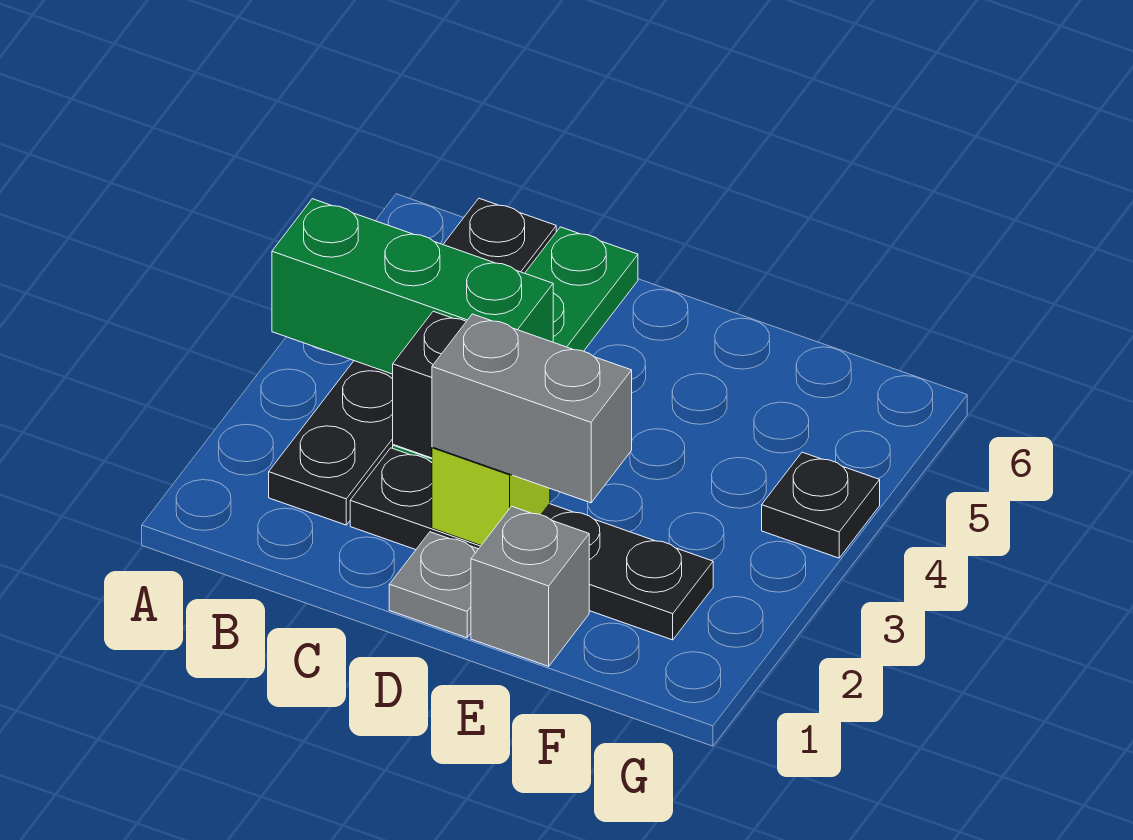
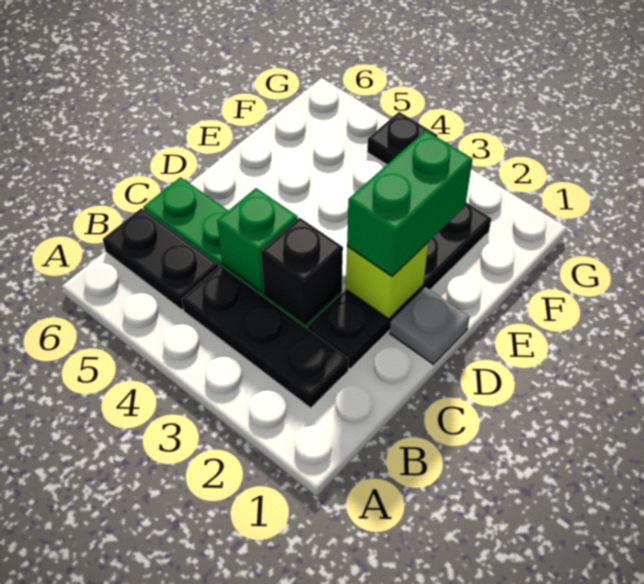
green brick A4:C4 level 2 -> green brick C4 level 2
grey brick D2:E2 level 3 -> green brick D2:E2 level 3
grey brick E1 level 1 -> none

